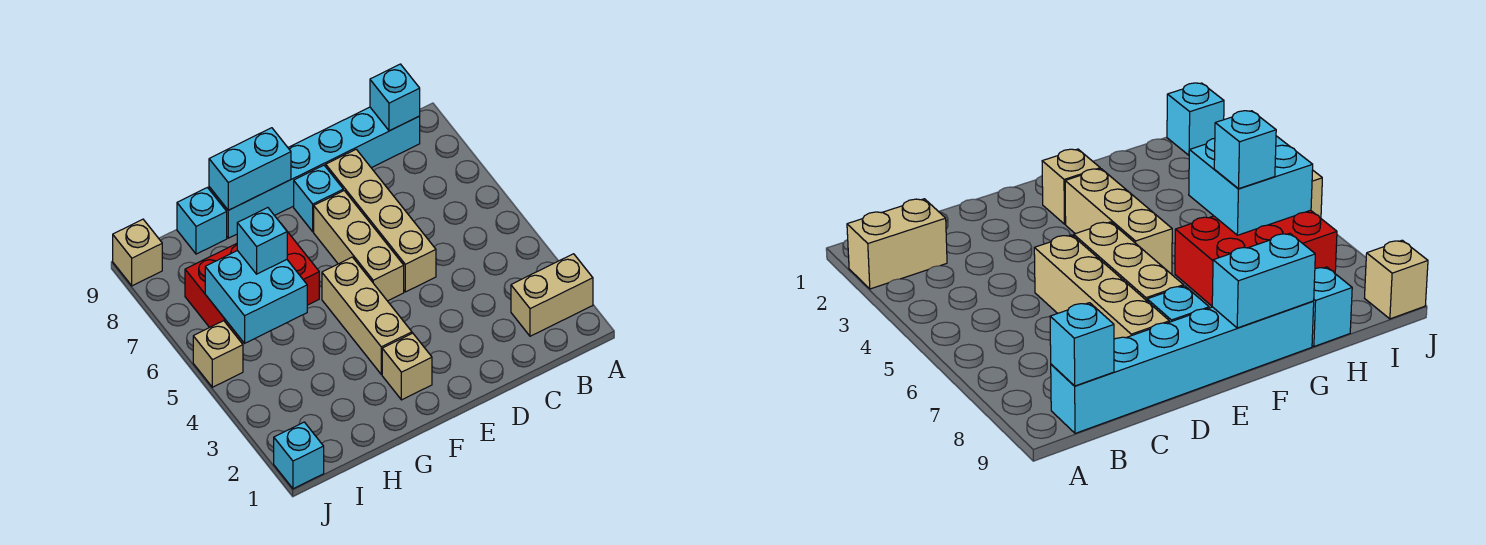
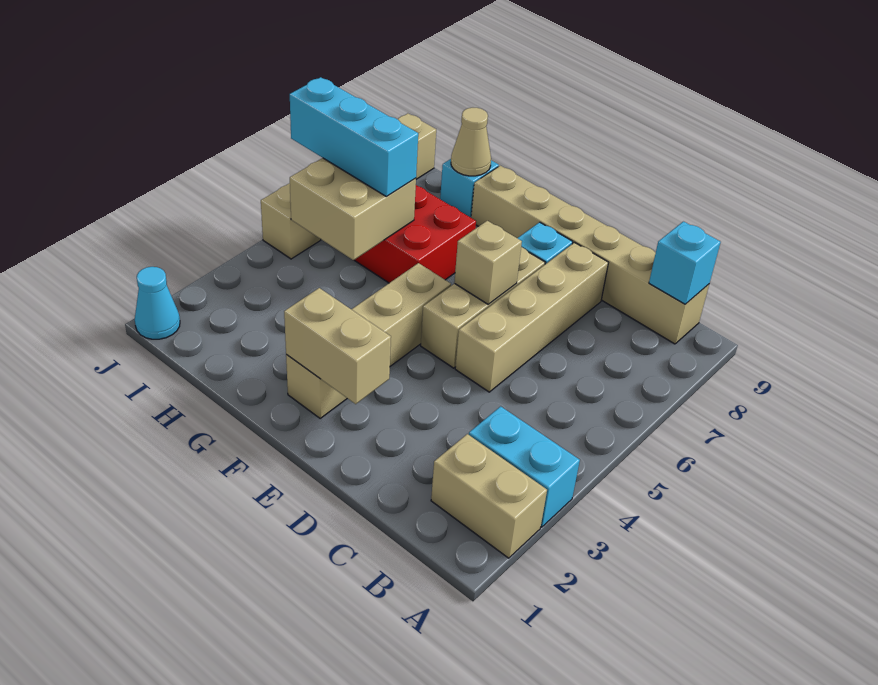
cyan brick B9:G9 level 1 -> tan brick B9:G9 level 1
none -> tan brick E2:F2 level 2
none -> tan brick E6 level 2
cyan brick F9:G9 level 2 -> cyan brick A3:B3 level 1
cyan brick H5:I6 level 2 -> tan brick H5:I6 level 2
cyan brick H6 level 3 -> cyan brick H6:J6 level 3
none -> tan cone H9 level 2
cyan brick J1 level 1 -> cyan cone J1 level 1

